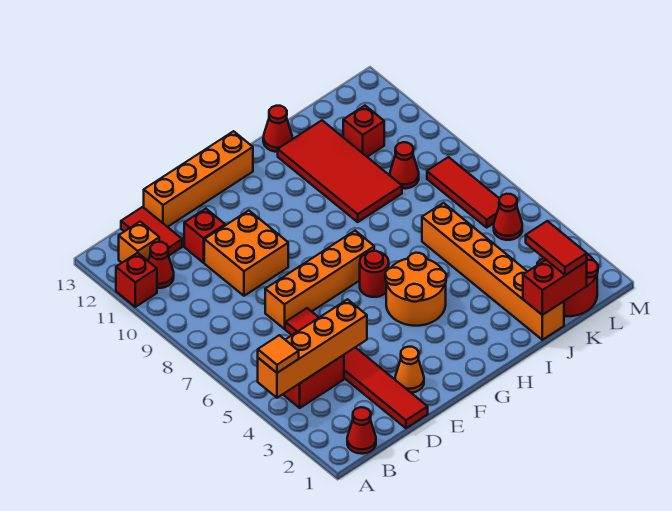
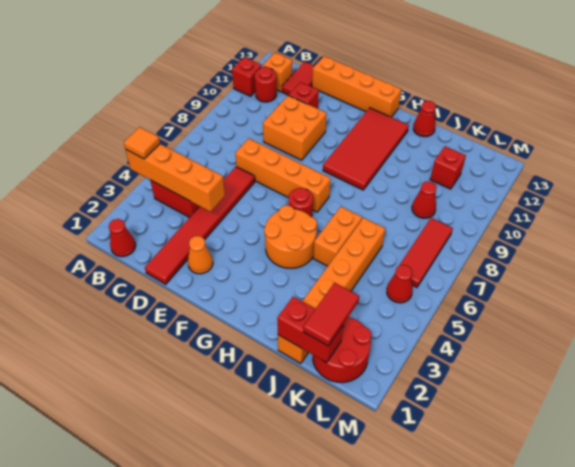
red cone B11 level 1 -> red round brick B11 level 1
none -> orange brick I5:I6 level 1
red tile I9:J12 level 1 -> red tile G9:H12 level 1

